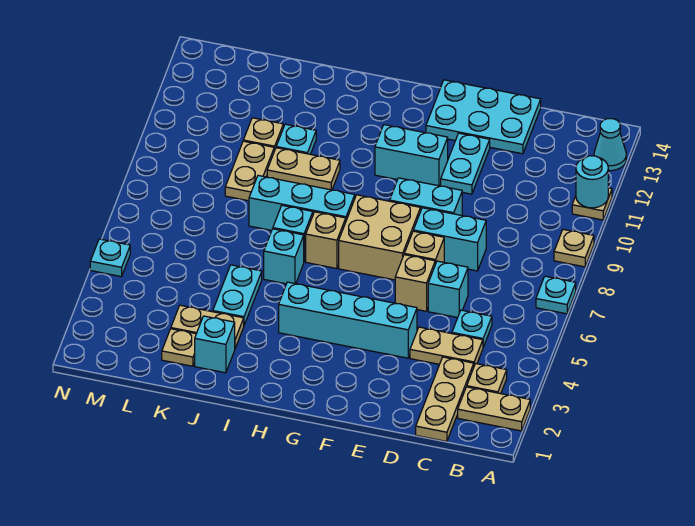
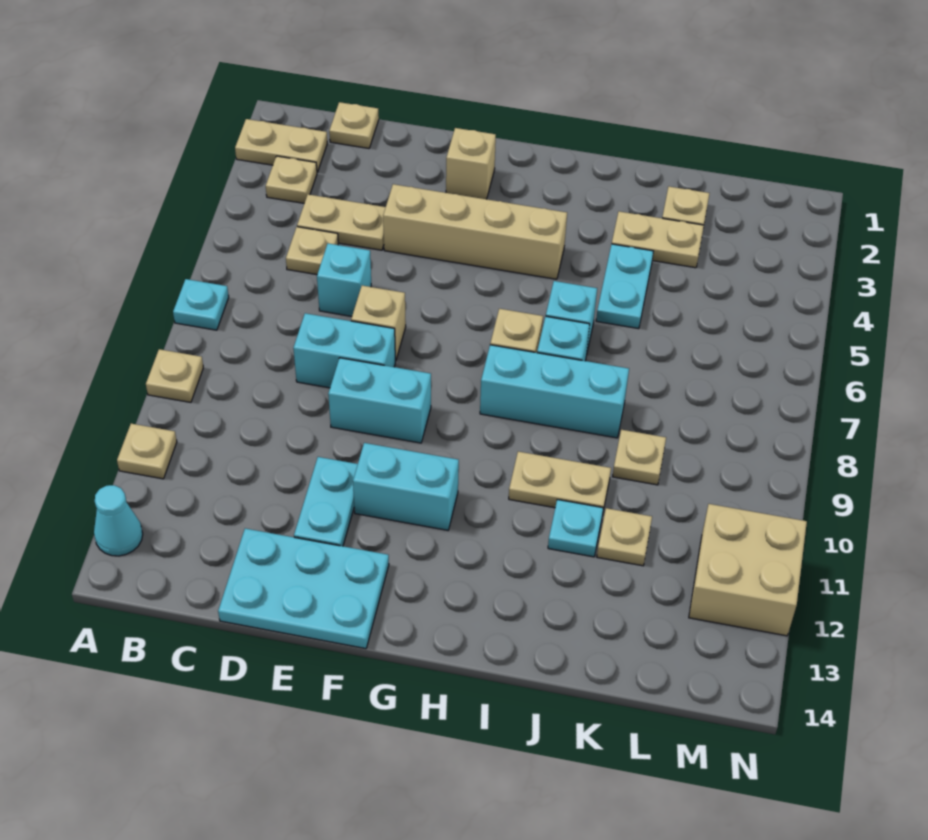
cyan round brick A11 level 2 -> none
tan plate C1:C3 level 1 -> tan plate C1 level 1
cyan plate C5 level 1 -> tan plate C5 level 1
cyan brick E4:H4 level 1 -> tan brick E4:H4 level 1
tan brick E6 level 1 -> tan brick F2 level 1
tan brick F7:G8 level 1 -> tan brick M11:N12 level 1
cyan brick J2 level 1 -> none
tan plate K9:K10 level 1 -> tan plate K9 level 1
cyan plate N5 level 1 -> none

